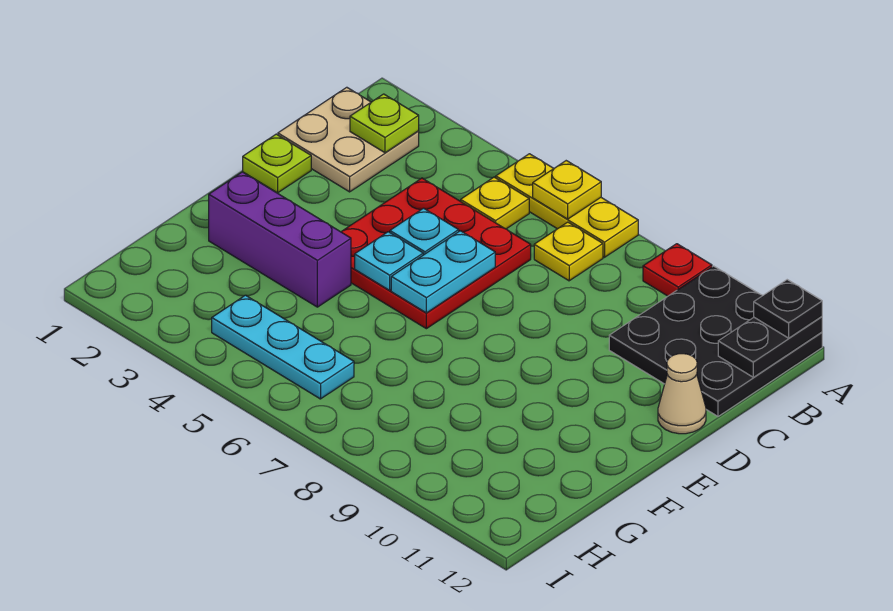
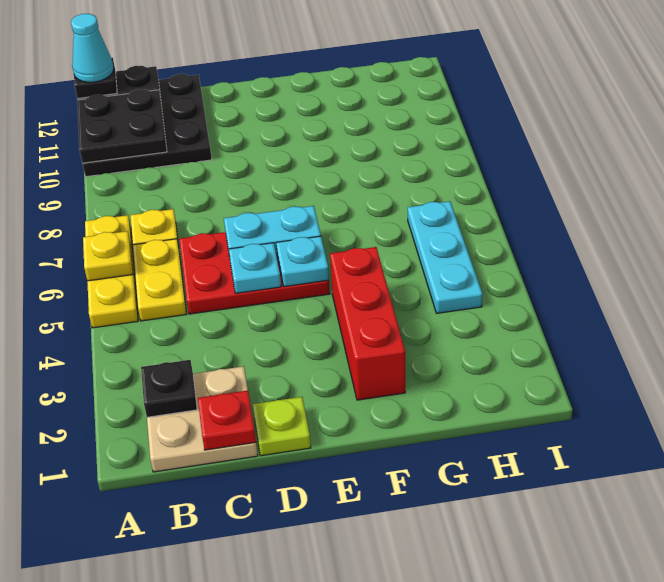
red plate A9 level 1 -> red plate C1 level 2
none -> black plate A10:B11 level 2
none -> cyan cone A12 level 4
lime plate B2 level 2 -> black plate B2 level 2
yellow plate B5 level 1 -> yellow plate B5:B6 level 1
red plate C4:E6 level 1 -> red plate C5:E6 level 1
tan cone D12 level 1 -> none
purple brick F2:F4 level 1 -> red brick F2:F4 level 1

